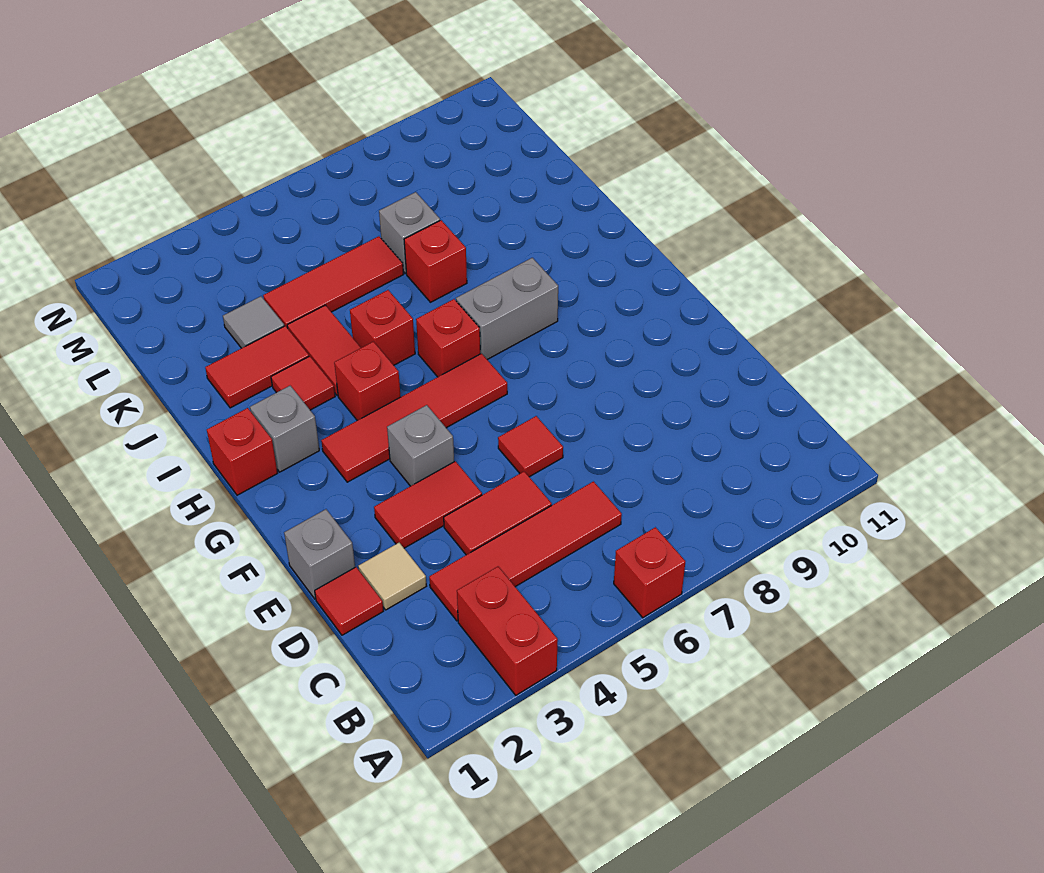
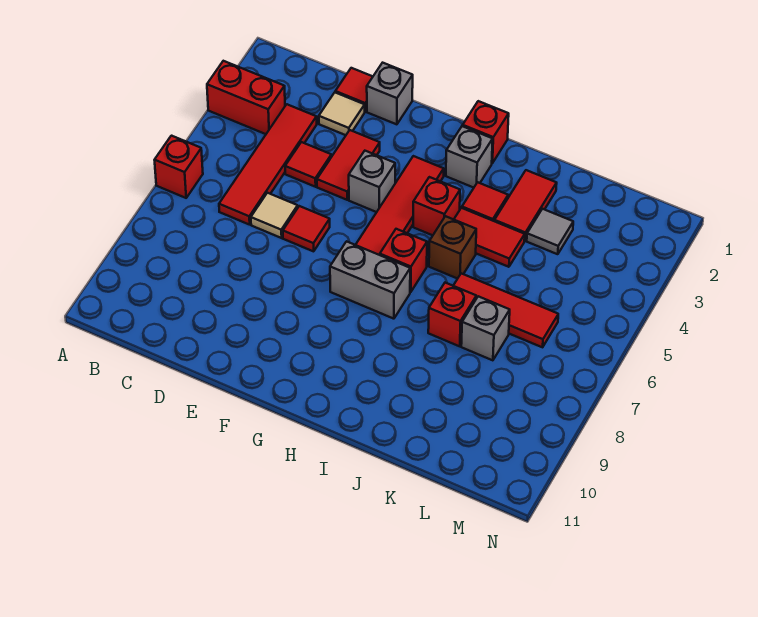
red tile D4:D5 level 1 -> red tile D4 level 1
none -> tan tile D6 level 1
grey brick H7:H8 level 1 -> grey brick G7:H7 level 1
red brick I5 level 1 -> brown brick I5 level 1
red tile K4:K6 level 1 -> red tile J6:L6 level 1

